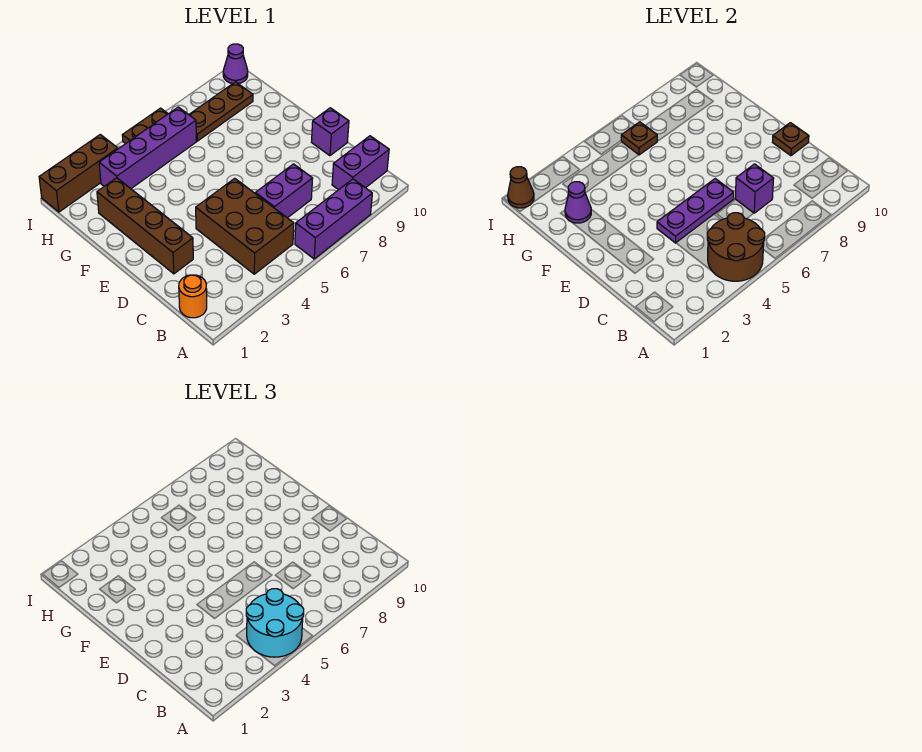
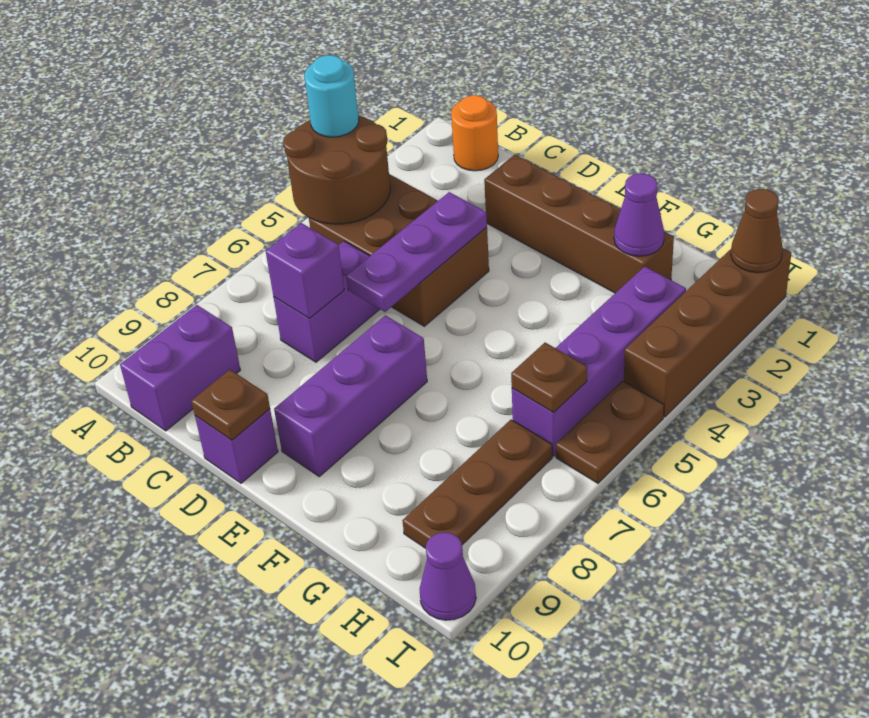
cyan round brick A4:B5 level 3 -> cyan round brick A4 level 3
purple brick A6:A8 level 1 -> purple brick E7:E9 level 1
brown brick I1:I3 level 1 -> brown brick I1:I4 level 1

